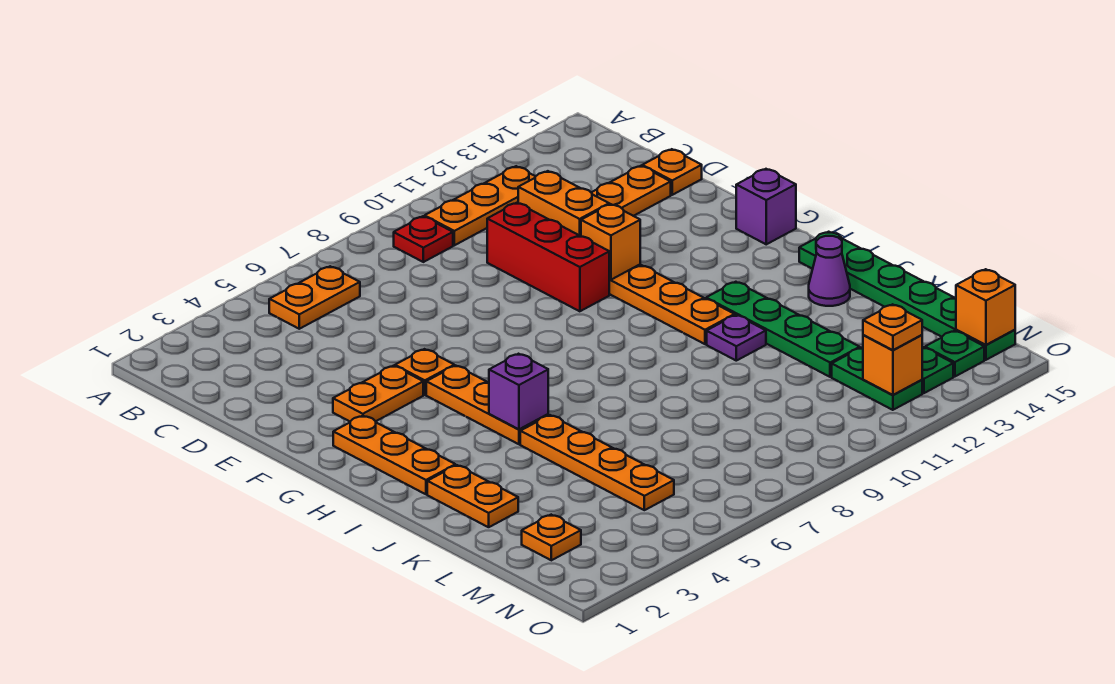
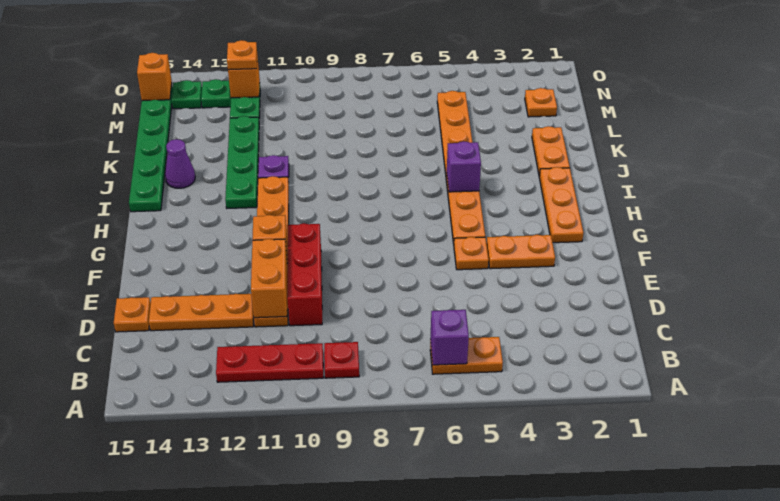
orange plate B10:B12 level 1 -> red plate B10:B12 level 1
purple brick G15 level 1 -> purple brick B6 level 2

